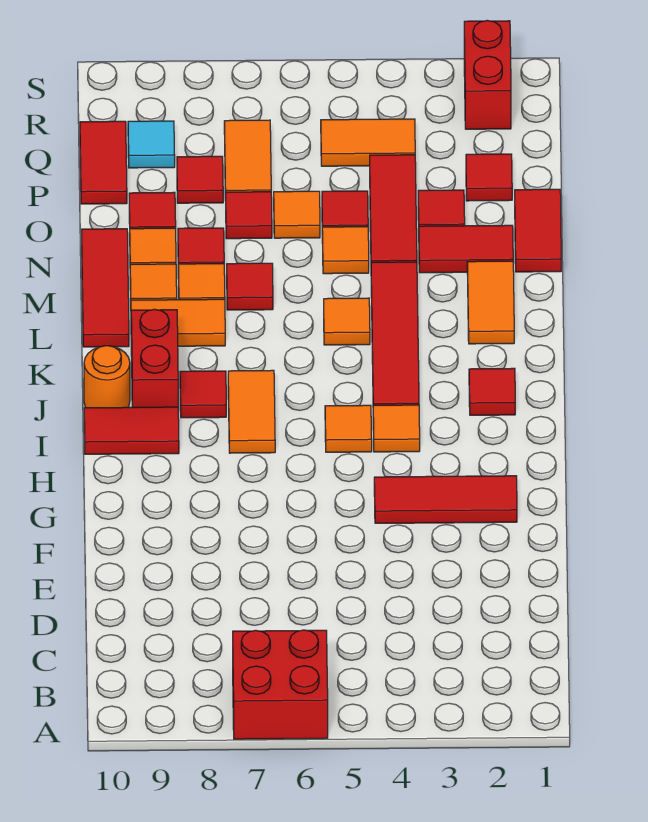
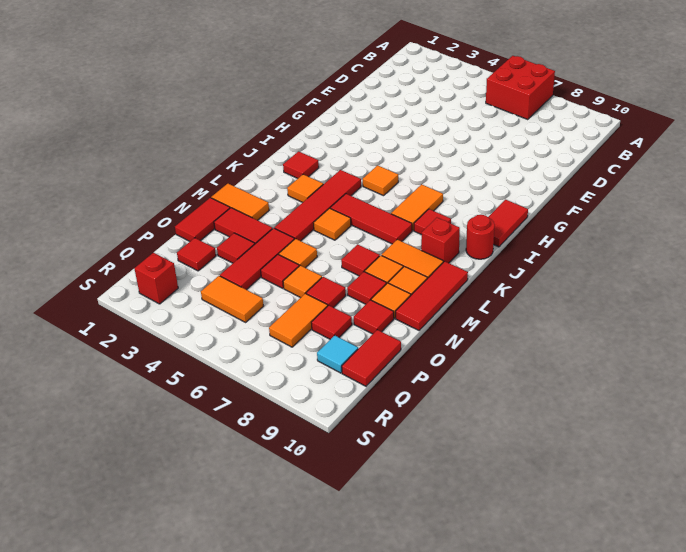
red tile G2:G4 level 1 -> red tile K5:K7 level 1
orange tile I4 level 1 -> orange tile K3 level 1
red tile I9:I10 level 1 -> red tile H10:I10 level 1
red brick J9:K9 level 1 -> red brick K9 level 1
orange round brick J10 level 1 -> red round brick J10 level 1
orange tile L2:M2 level 1 -> orange tile M1:M2 level 1
red brick R2:S2 level 1 -> red brick R2 level 1

